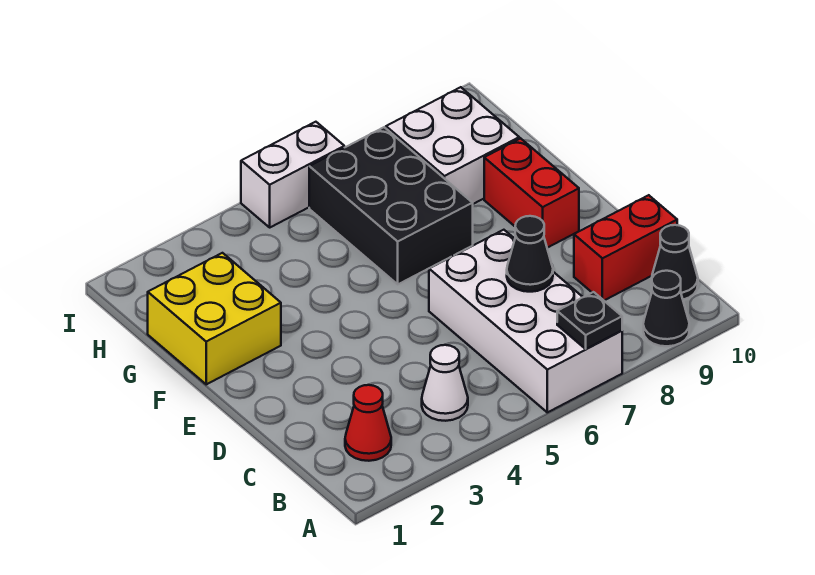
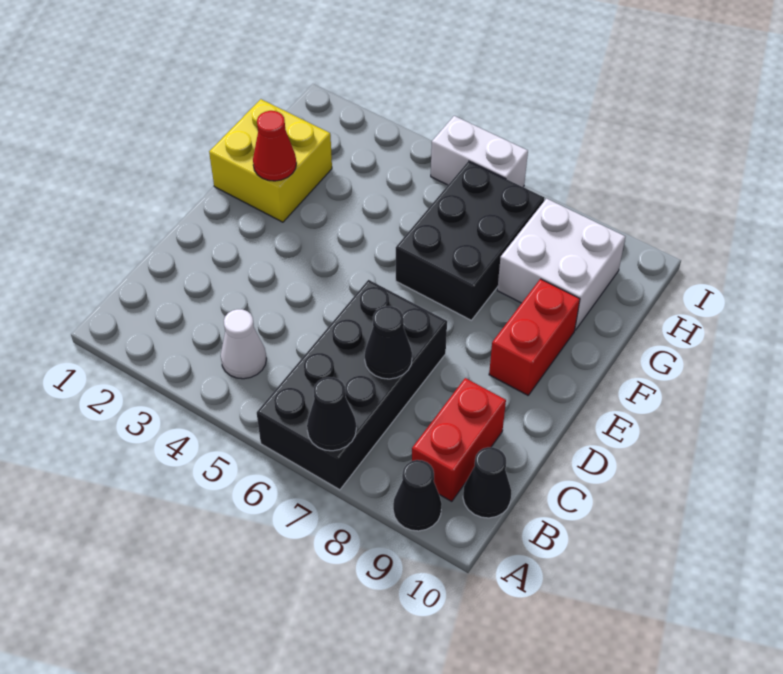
white brick A6:D7 level 1 -> black brick A6:D7 level 1
black plate A7 level 2 -> black cone A7 level 2
red cone B2 level 1 -> red cone F2 level 2
red brick C9:C10 level 1 -> red brick B9:C9 level 1

